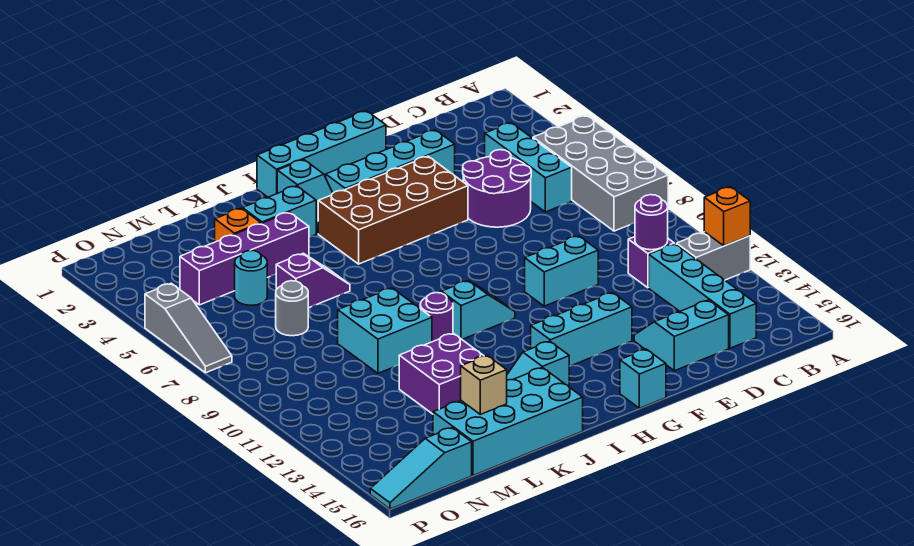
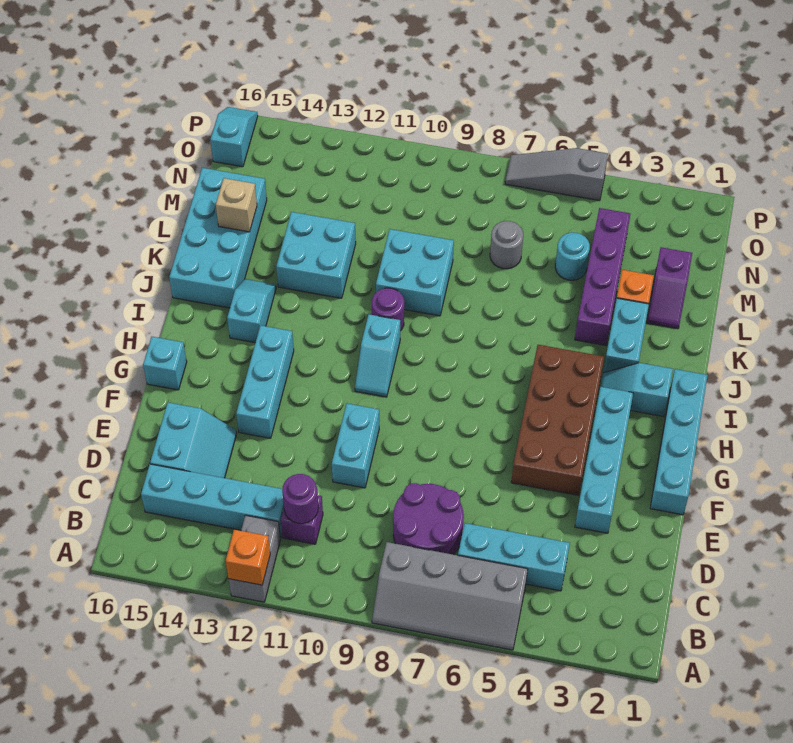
grey brick A5:B8 level 1 -> grey slope A5:B8 level 1 top B
purple round brick D5:E6 level 1 -> purple round brick C7:D8 level 1
purple slope K6:L6 level 1 top L -> purple slope L2:M2 level 1 top M
purple brick K12:L13 level 1 -> cyan brick K12:L13 level 1
cyan slope N16:P16 level 1 top N -> cyan slope O16:P16 level 1 top O

